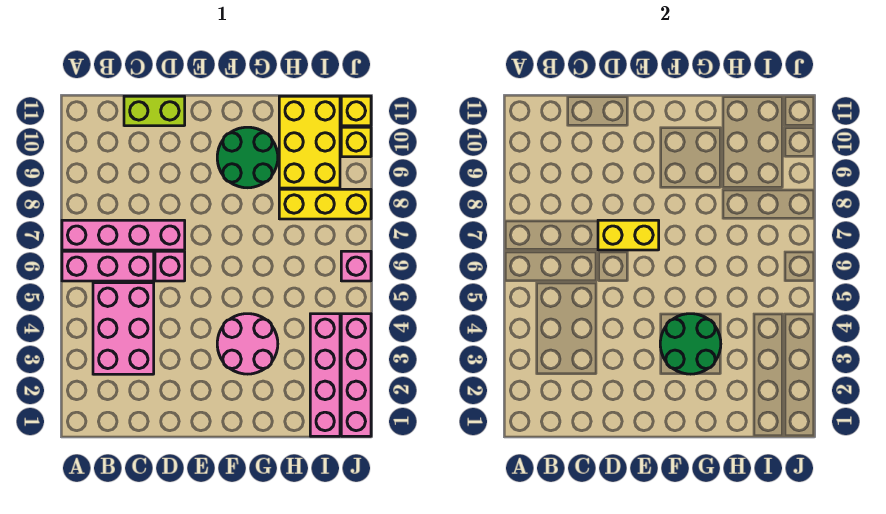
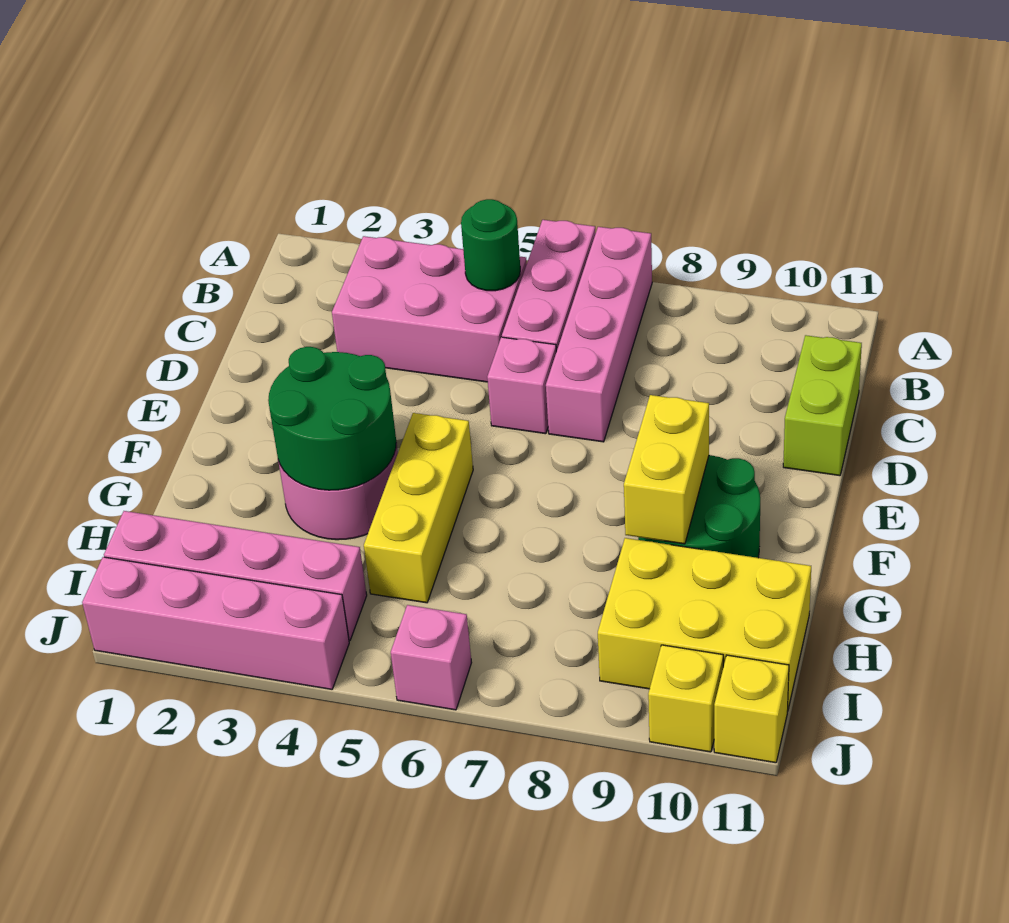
none -> green round brick B5 level 2
yellow brick D7:E7 level 2 -> yellow brick F9:G9 level 2
yellow brick H8:J8 level 1 -> yellow brick F5:H5 level 1

